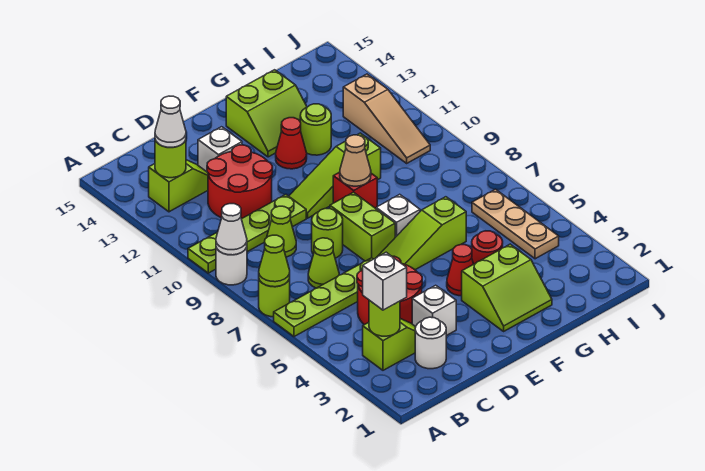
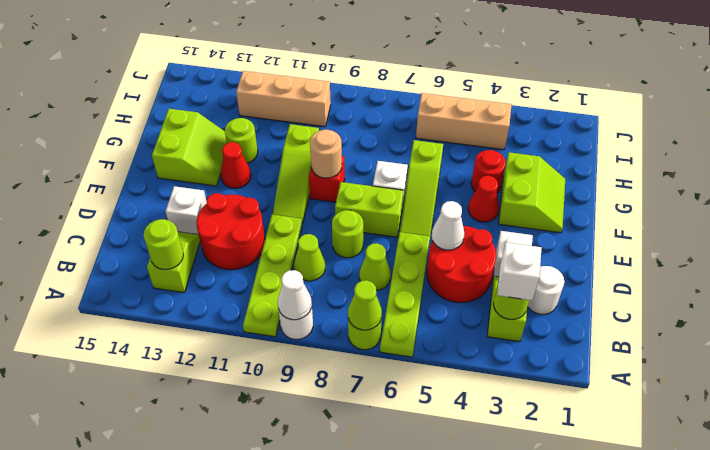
white cone B13 level 3 -> white cone D5 level 2
tan cone F9 level 2 -> tan round brick F9 level 2
tan plate I4:I6 level 1 -> tan brick I4:I6 level 1
tan slope I10:I12 level 1 top 12 -> tan brick I10:I12 level 1

